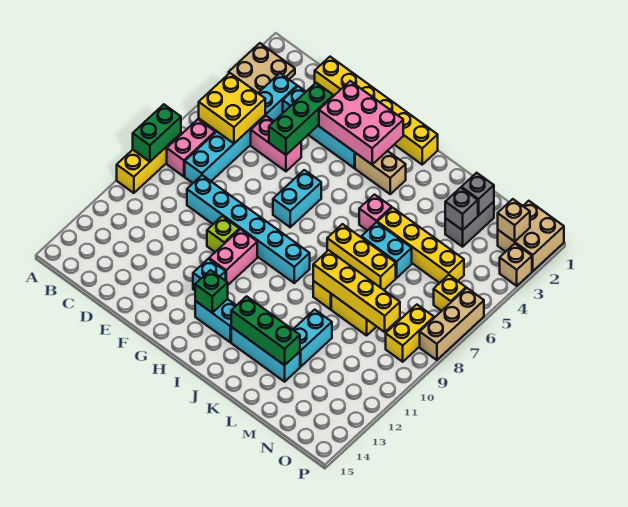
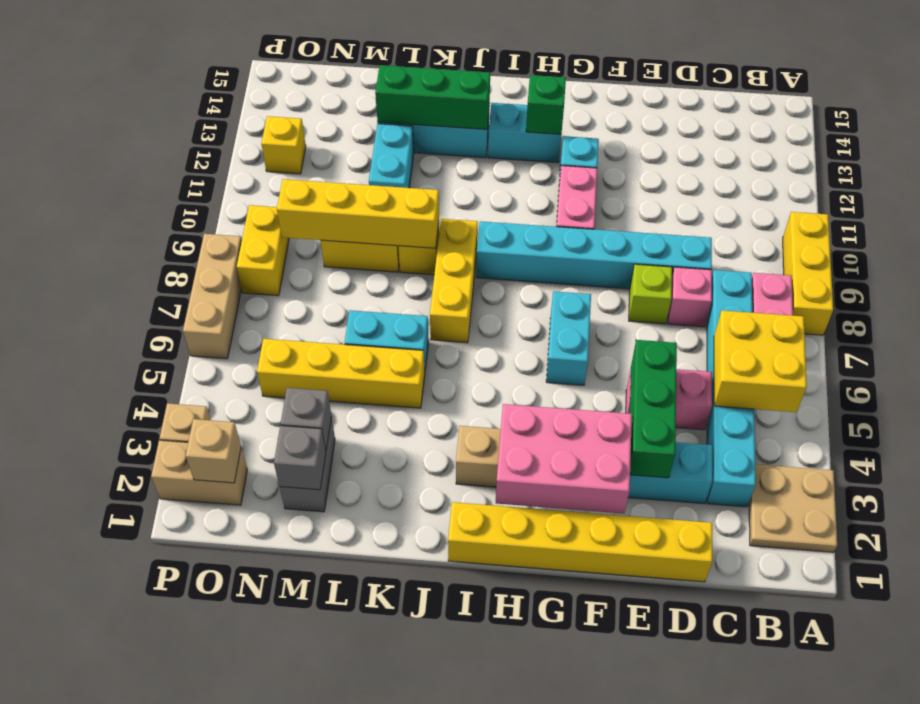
green brick A8:A9 level 2 -> none
lime brick F10 level 1 -> lime brick E8 level 1
pink brick J5 level 1 -> pink brick D8 level 1
yellow brick J7:L7 level 1 -> yellow brick J7:J9 level 1
tan brick O1:P2 level 1 -> tan brick O2:P2 level 1
yellow brick O6 level 1 -> yellow brick O12 level 1

